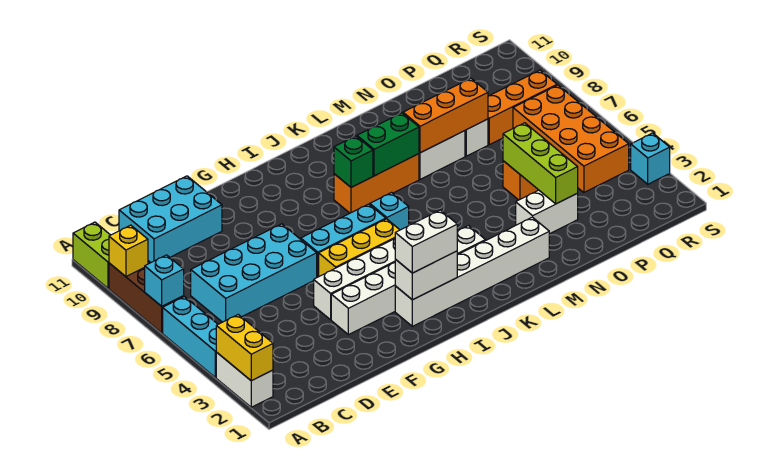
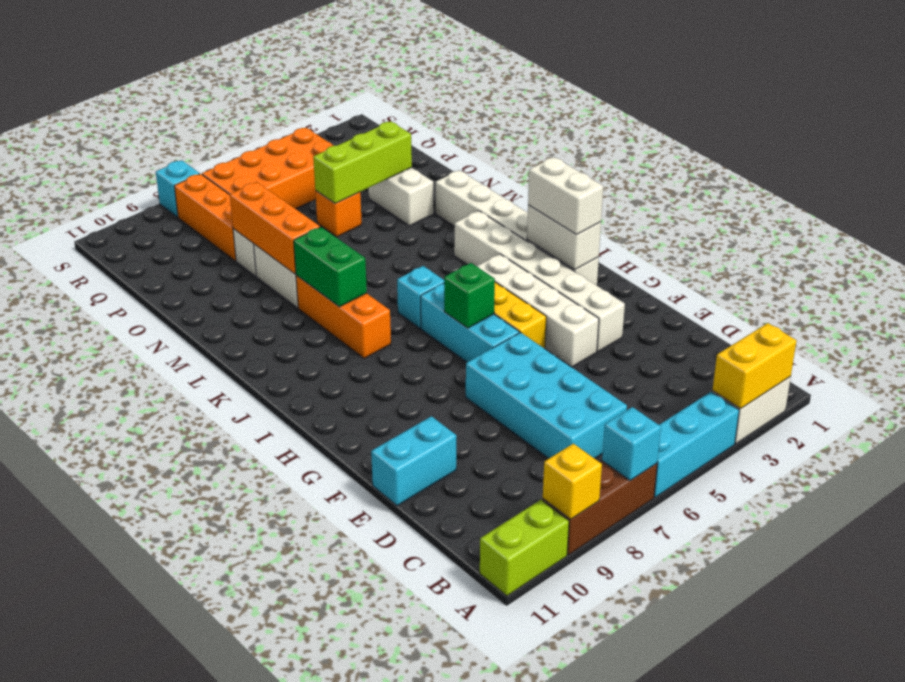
cyan brick C10:E11 level 1 -> cyan brick E10:E11 level 1
green brick J8 level 2 -> green brick H6 level 2
cyan brick S3 level 1 -> cyan brick S8 level 1

